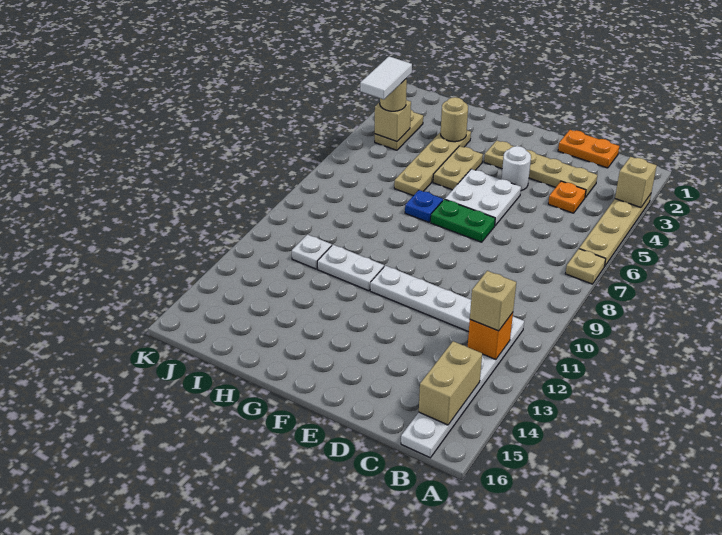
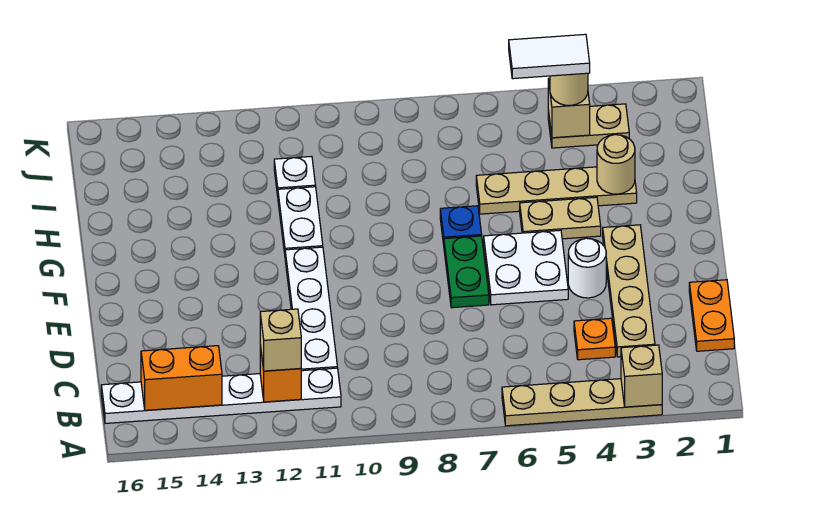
tan plate A7 level 1 -> none
tan brick B14:B15 level 2 -> orange brick B14:B15 level 2

